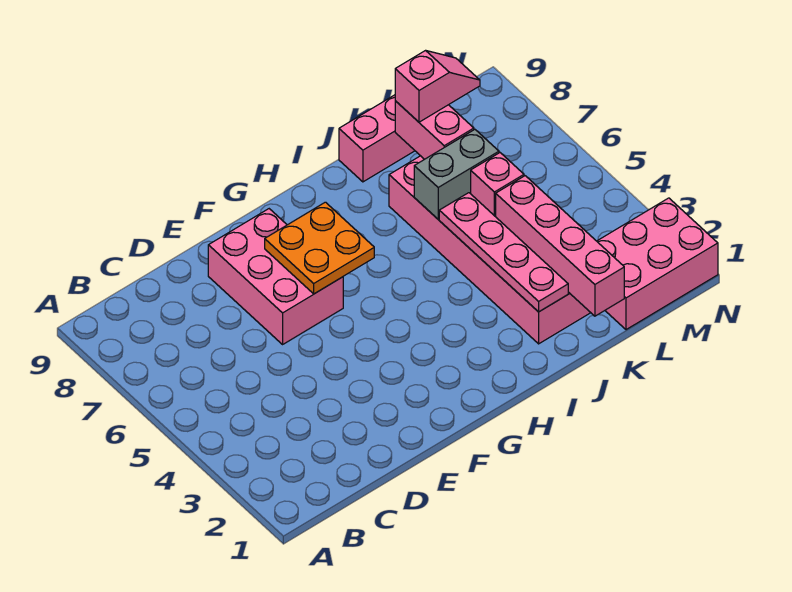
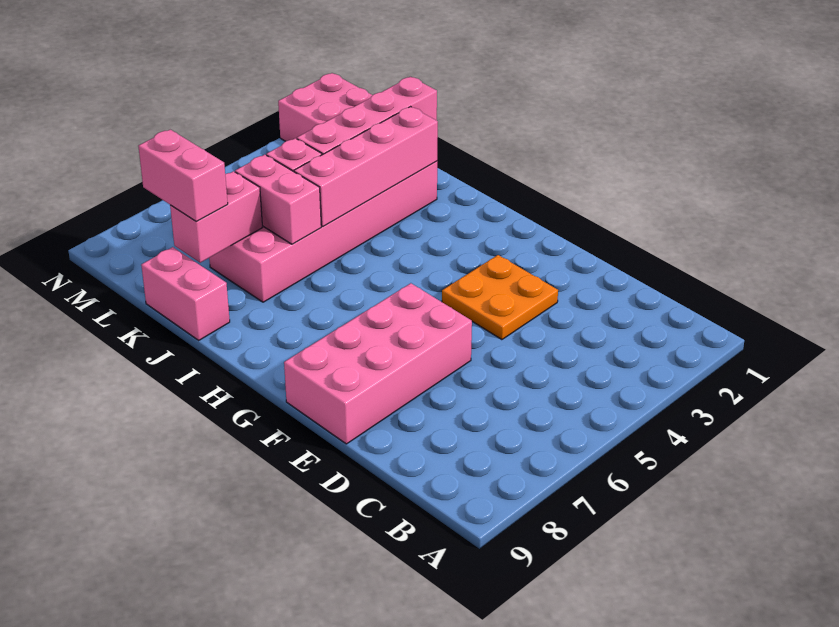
pink brick E6:F8 level 1 -> pink brick E6:F9 level 1
orange plate F6:G7 level 2 -> orange plate E3:F4 level 1
pink plate J2:J5 level 2 -> pink brick J2:J5 level 2
grey brick J6:K6 level 2 -> pink brick J6:K6 level 2
pink slope K8:L8 level 3 top K -> pink brick K8:L8 level 3

